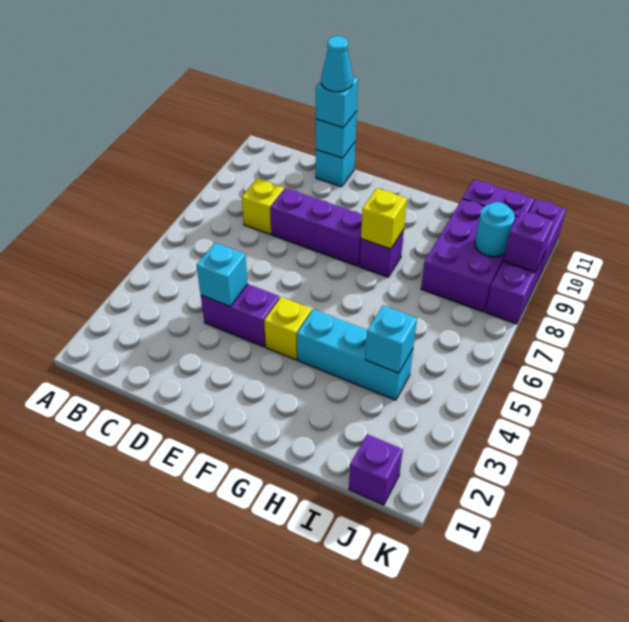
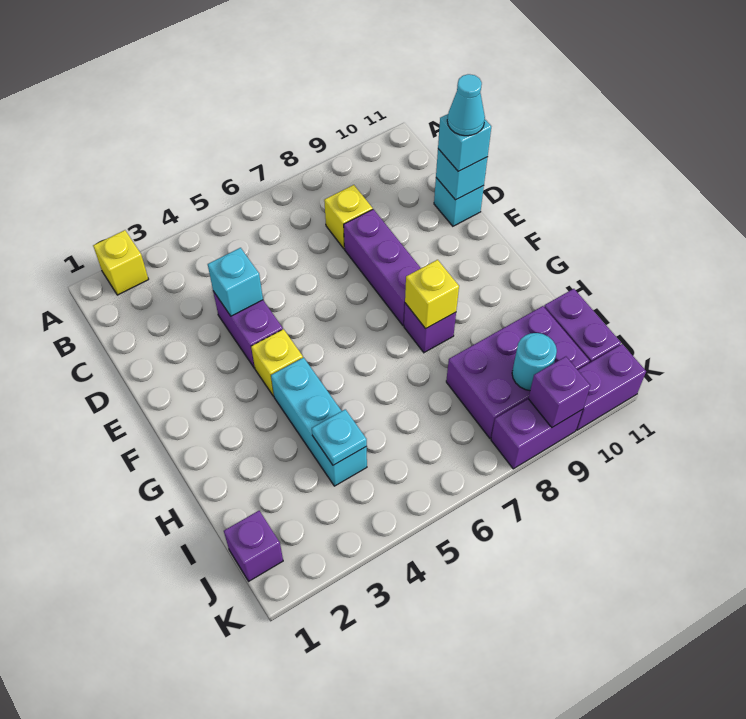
none -> yellow brick A2 level 1
cyan brick I4 level 2 -> cyan plate I4 level 2

